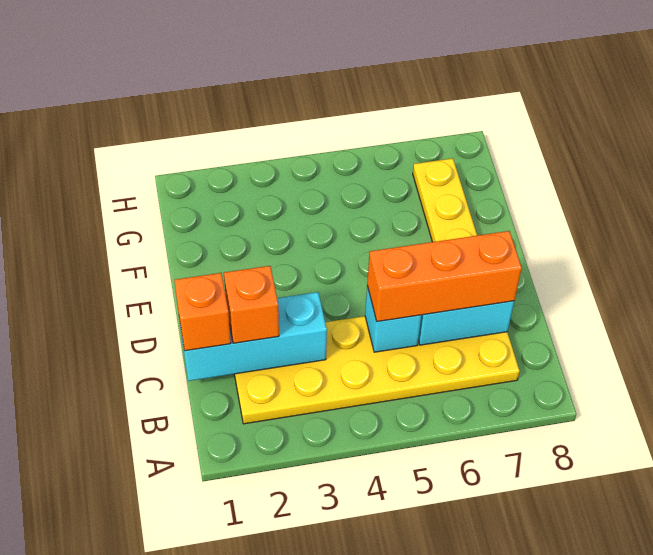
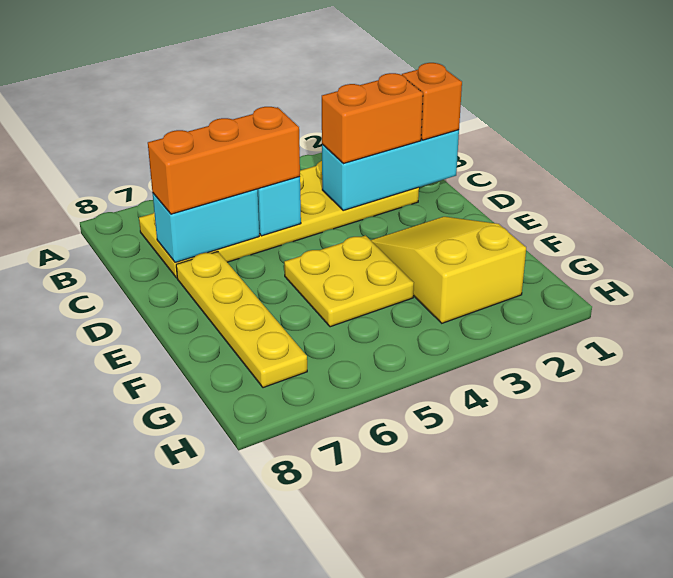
orange brick C2 level 3 -> orange brick C2:C3 level 3
none -> yellow slope E2:G3 level 1 top G
none -> yellow plate E4:F5 level 1

